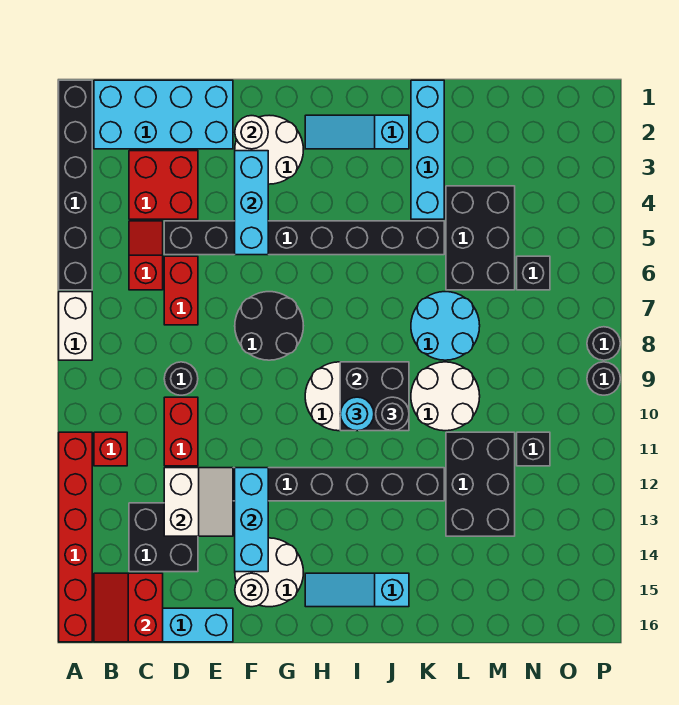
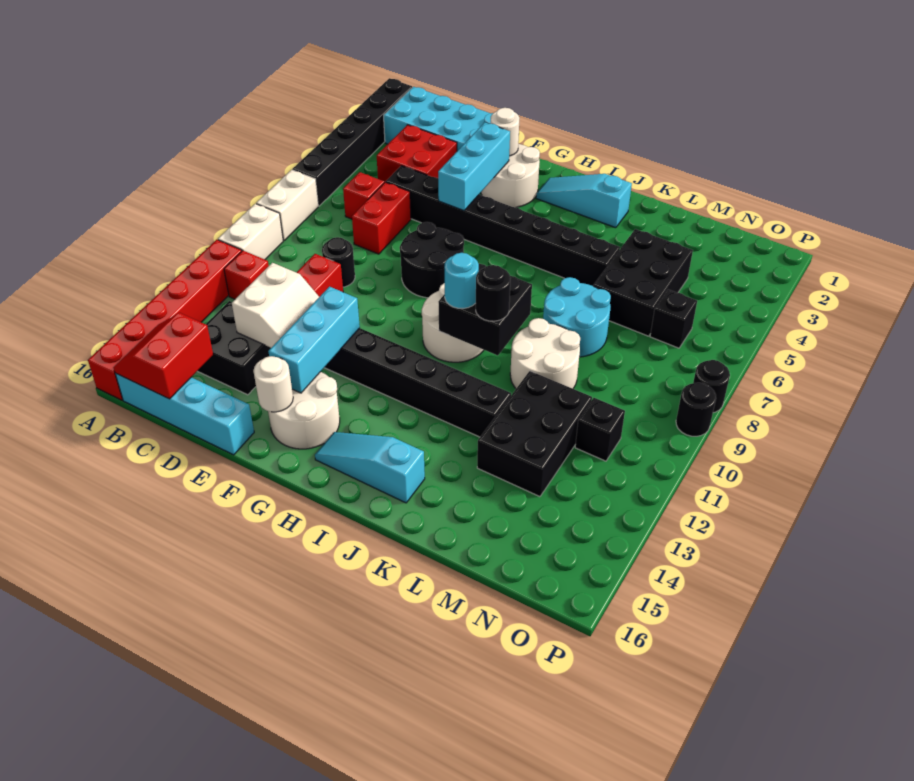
none -> white brick A9:A10 level 1
cyan brick K1:K4 level 1 -> none

